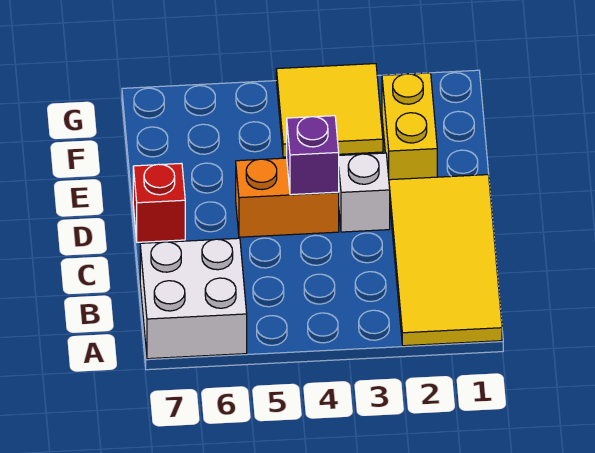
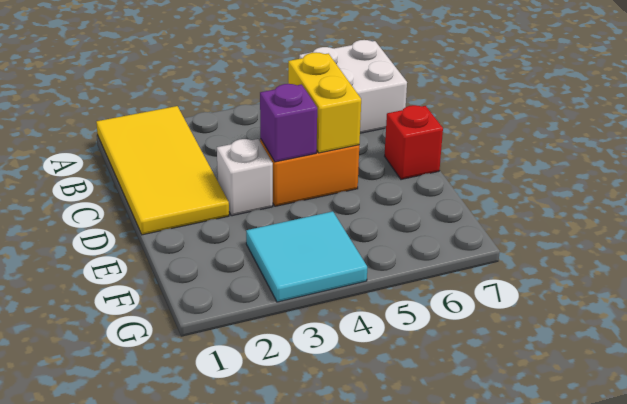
yellow brick E2:F2 level 1 -> yellow brick C5:D5 level 2
yellow tile F3:G4 level 1 -> cyan tile F3:G4 level 1

